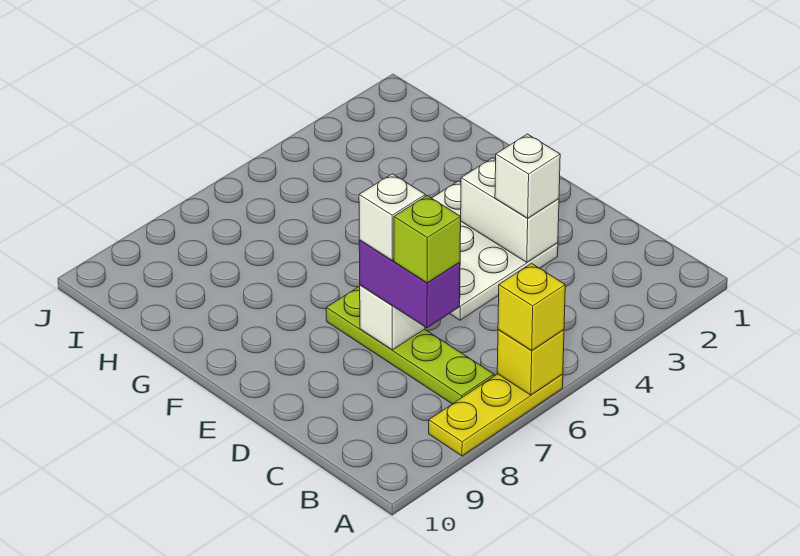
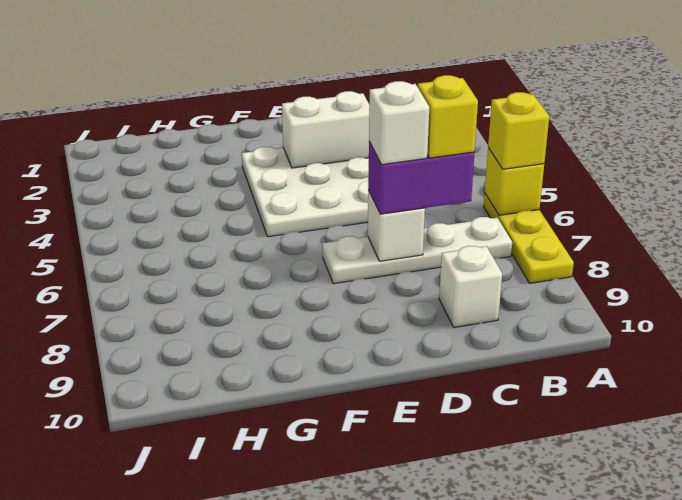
lime plate B7:E7 level 1 -> white plate B7:E7 level 1
lime brick C7 level 4 -> yellow brick C7 level 4
white brick D3 level 3 -> white brick C9 level 1

